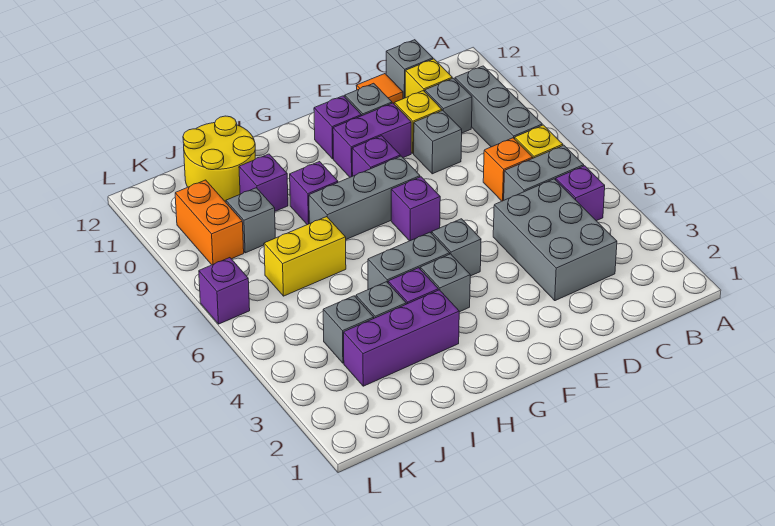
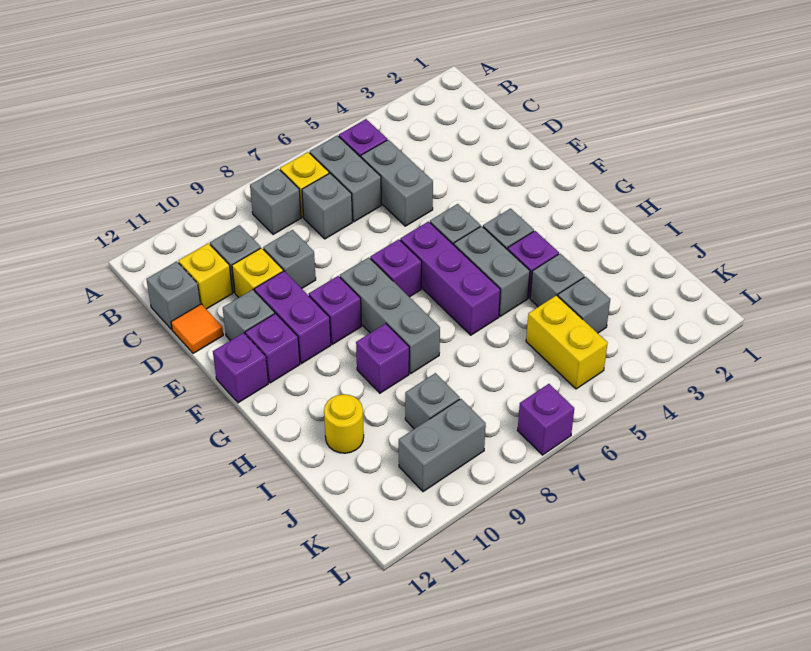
grey brick B8:B10 level 1 -> grey brick B8 level 1
grey brick C3:D5 level 1 -> grey brick C5:D5 level 1
orange brick C7 level 1 -> grey brick C7 level 1
purple brick H3:J3 level 1 -> purple brick F6:H6 level 1
yellow brick I7:J7 level 1 -> yellow brick J5:K5 level 1
purple brick I10 level 1 -> purple brick F12 level 1
yellow round brick I11:J12 level 1 -> yellow round brick I11 level 1
orange brick K9:K10 level 1 -> grey brick K9:K10 level 1

